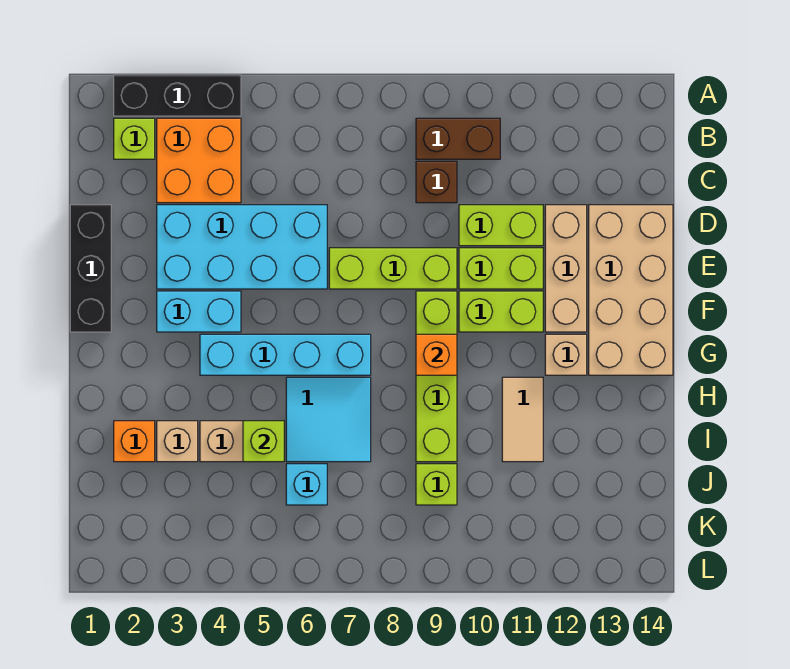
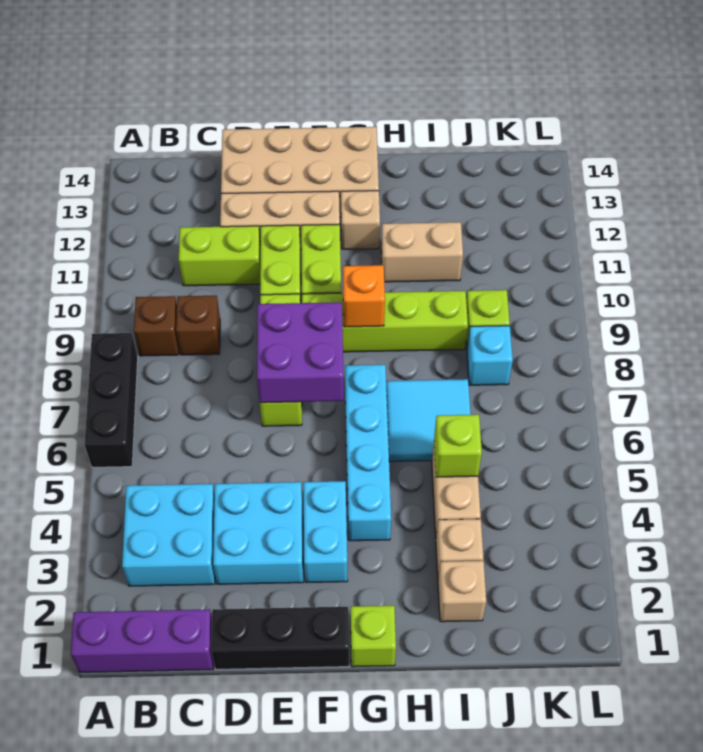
none -> purple brick A1:C1 level 1
black brick A2:A4 level 1 -> black brick A6:A8 level 1
lime brick B2 level 1 -> lime brick G1 level 1
orange brick B3:C4 level 1 -> cyan brick B3:C4 level 1
brown brick B9:B10 level 1 -> brown brick B9 level 1
cyan brick D3:E6 level 1 -> cyan brick D3:E4 level 1
lime brick D10:D11 level 1 -> lime brick C11:D11 level 1
none -> purple brick E7:F8 level 2
tan tile H11:I11 level 1 -> tan brick H11:I11 level 1
orange brick I2 level 1 -> tan brick I2 level 1
cyan brick J6 level 1 -> cyan brick J8 level 1

